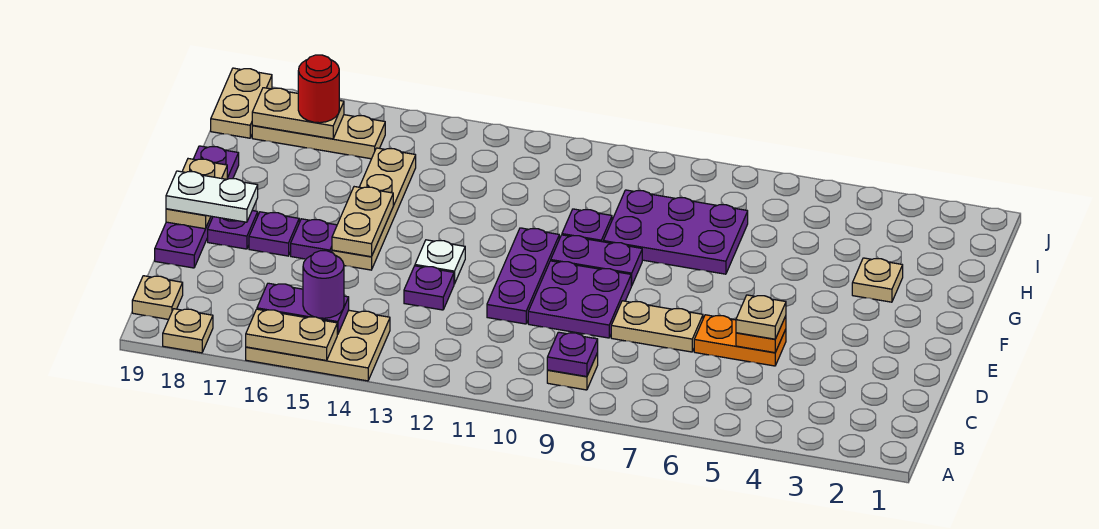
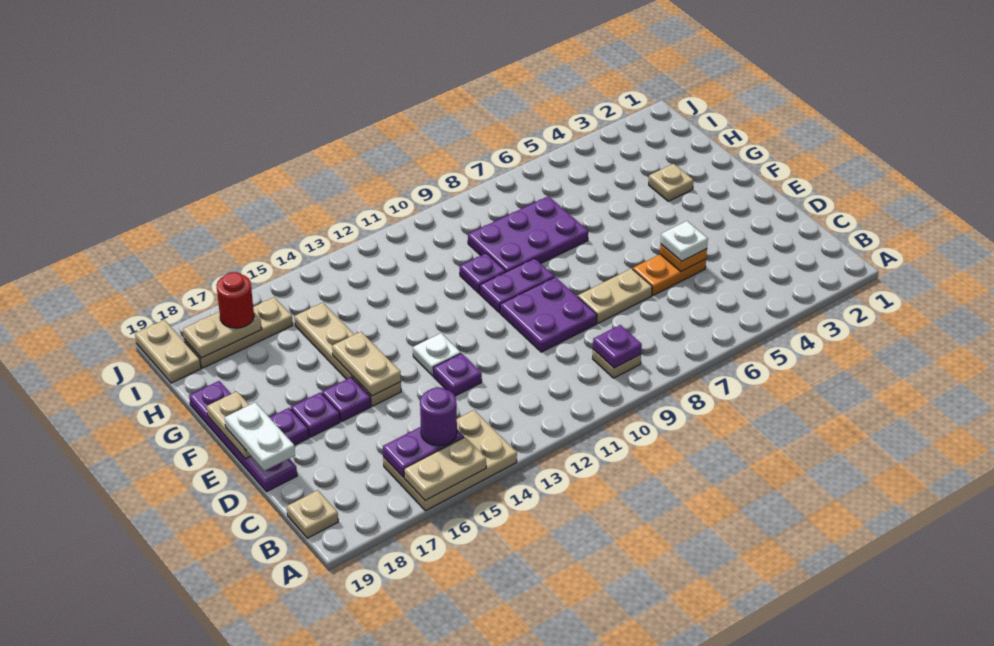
tan plate A18 level 1 -> none
tan plate D5 level 3 -> white plate D5 level 3
purple plate D11:F11 level 1 -> none
white plate E18:E19 level 3 -> white plate D19:E19 level 3

